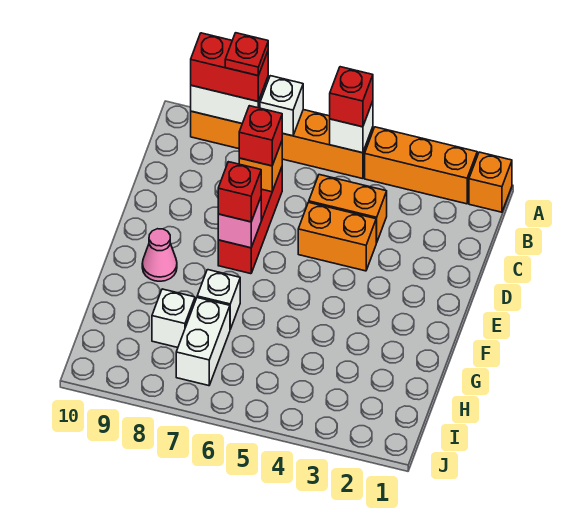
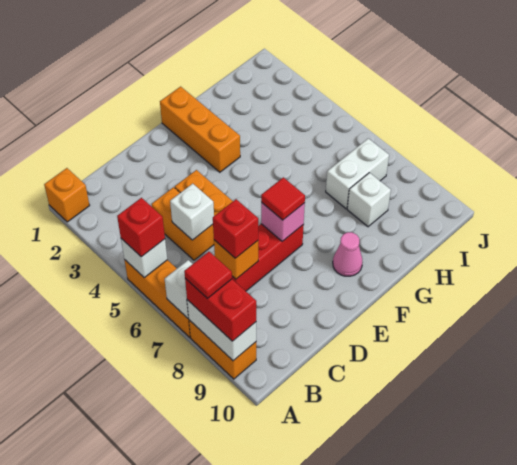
orange brick A2:A4 level 1 -> orange brick F1:F3 level 1
red plate A8 level 4 -> red tile A8 level 4
red brick E7 level 3 -> red tile E7 level 3
white brick G7 level 1 -> white brick C5 level 2

